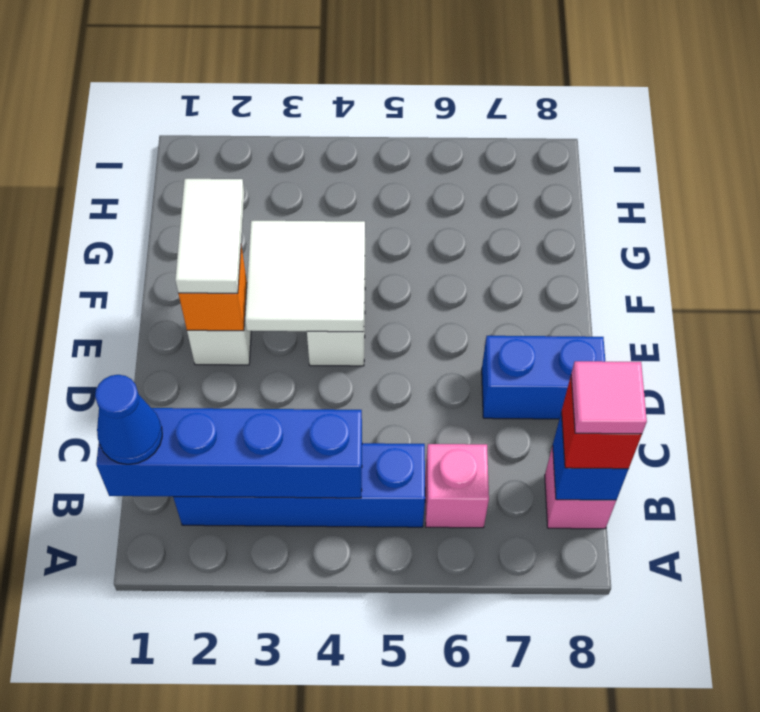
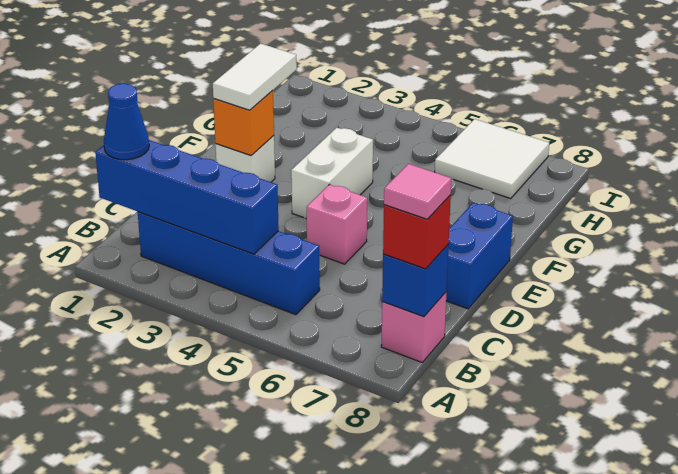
pink brick B6 level 1 -> pink brick D5 level 1
blue brick D7:D8 level 1 -> blue brick D8:E8 level 1
white tile E3:F4 level 2 -> white tile H6:I7 level 1

